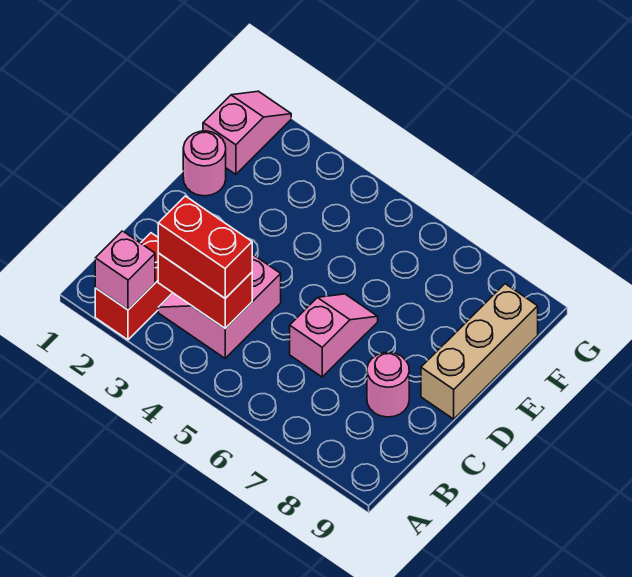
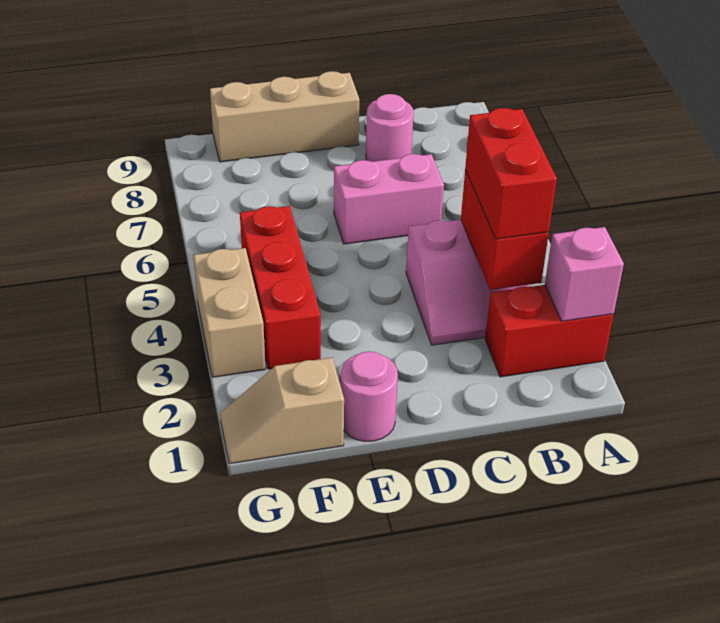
pink slope C6:D6 level 1 top C -> pink brick C6:D6 level 1
pink slope F1:G1 level 1 top F -> tan slope F1:G1 level 1 top F
none -> red brick F3:F5 level 1
none -> tan brick G3:G4 level 1

